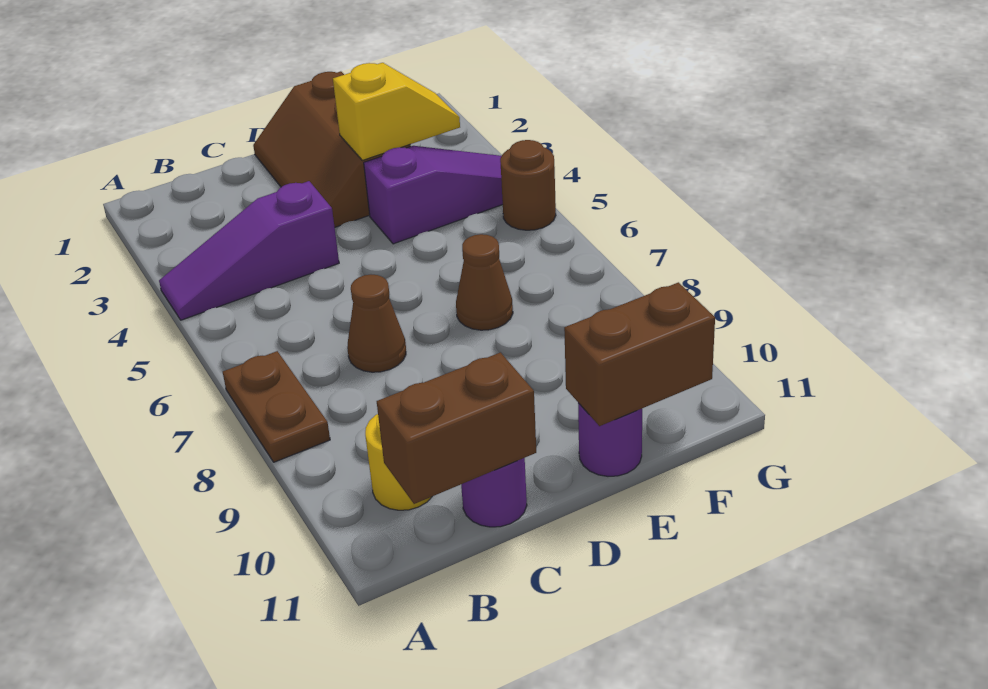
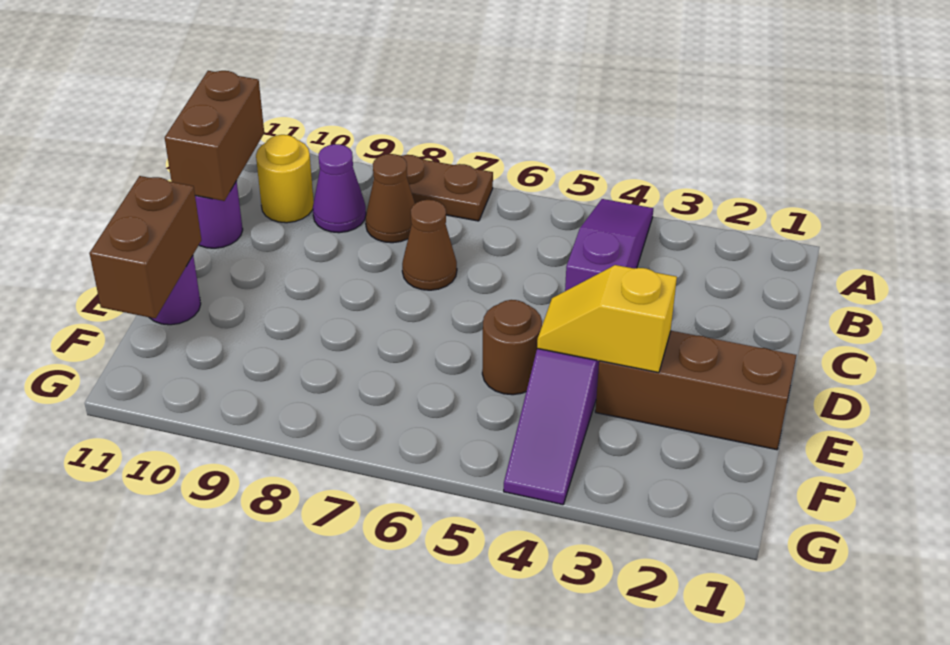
none -> purple cone B9 level 1
yellow slope E3:F3 level 2 top E -> yellow slope E3:E4 level 2 top 3
brown cone E7 level 1 -> brown cone B8 level 1
brown round brick G5 level 1 -> brown round brick E5 level 1

